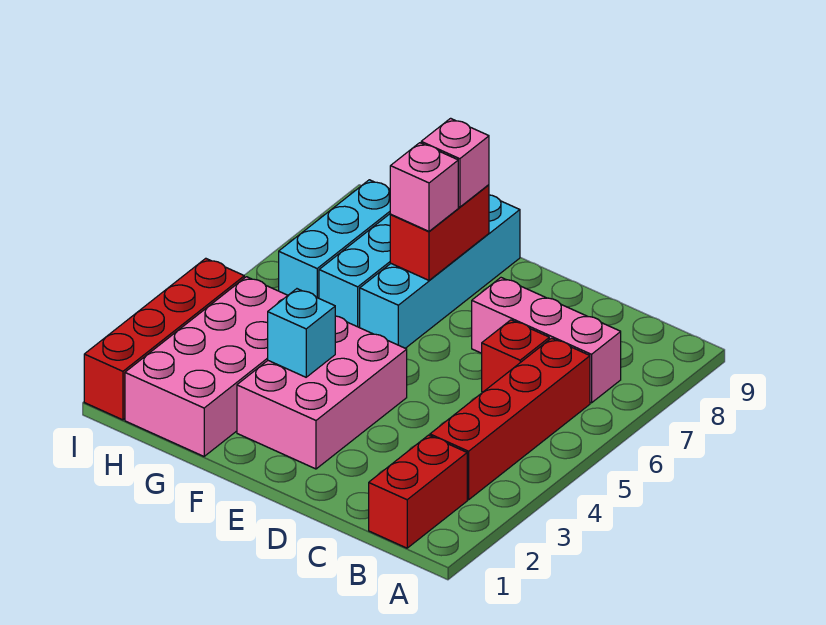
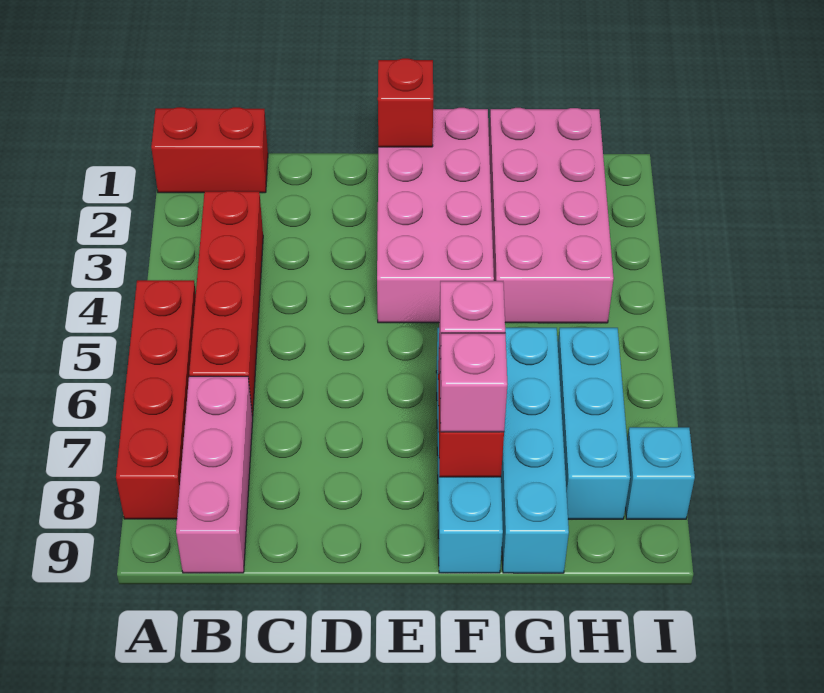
red brick B1:B2 level 1 -> red brick A1:B1 level 1
pink brick B7:D7 level 1 -> pink brick B7:B9 level 1
red brick C6 level 1 -> red brick E1 level 2
pink brick E2:F4 level 1 -> pink brick E1:F4 level 1
cyan brick F3 level 2 -> cyan brick I8 level 1
red brick I1:I4 level 1 -> red brick A5:A8 level 1

